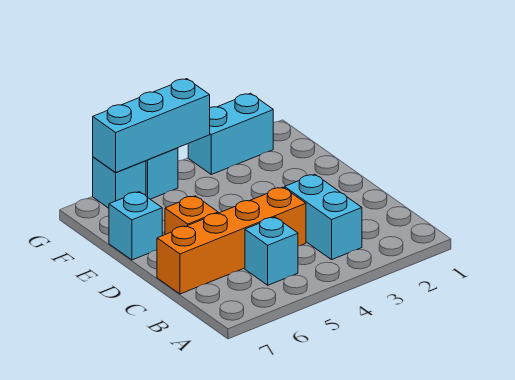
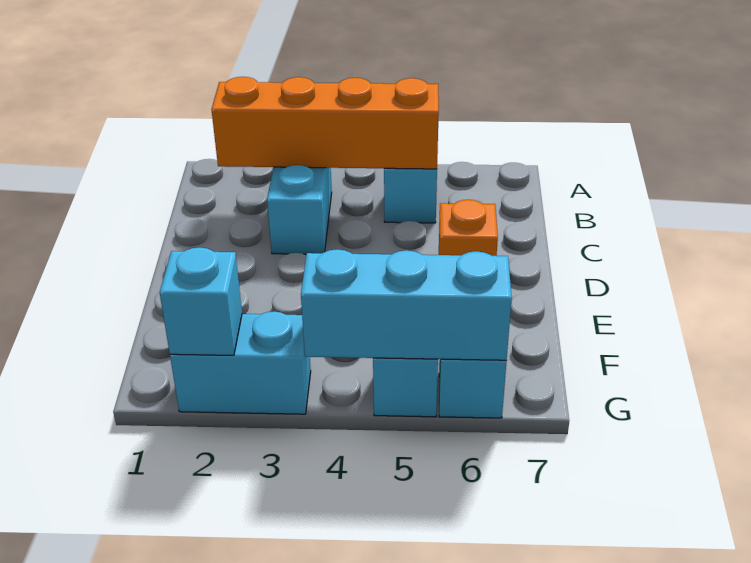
orange brick C4:C7 level 1 -> orange brick B2:B5 level 2
cyan brick E7 level 1 -> cyan brick G2 level 2

